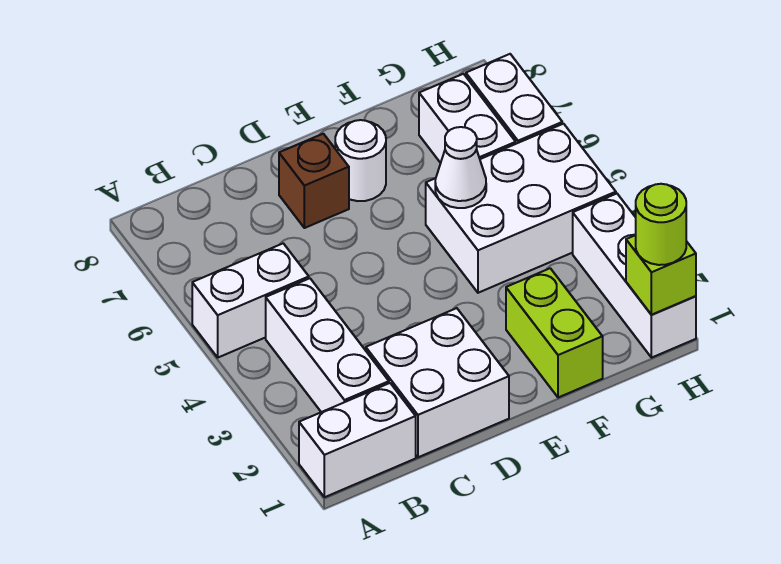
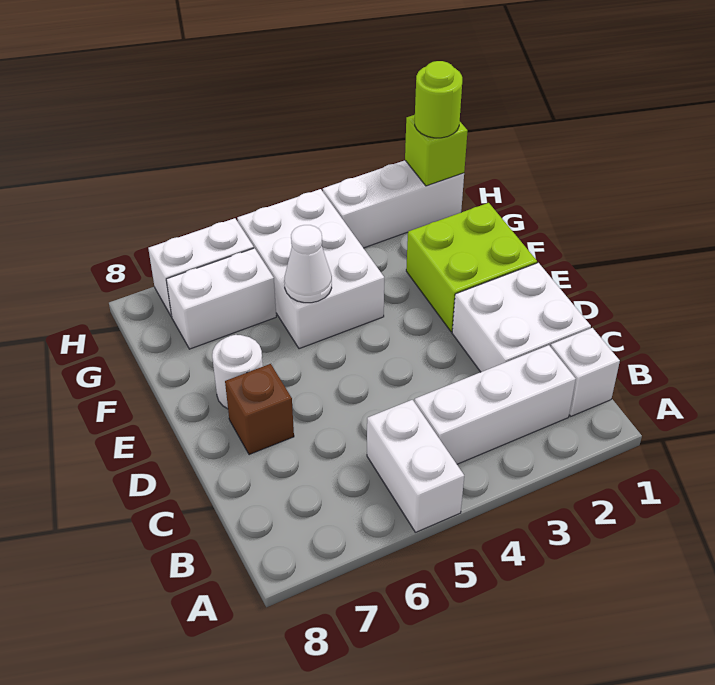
white brick A1:B1 level 1 -> white brick B1 level 1
lime brick F1:F2 level 1 -> lime brick E1:F2 level 1

